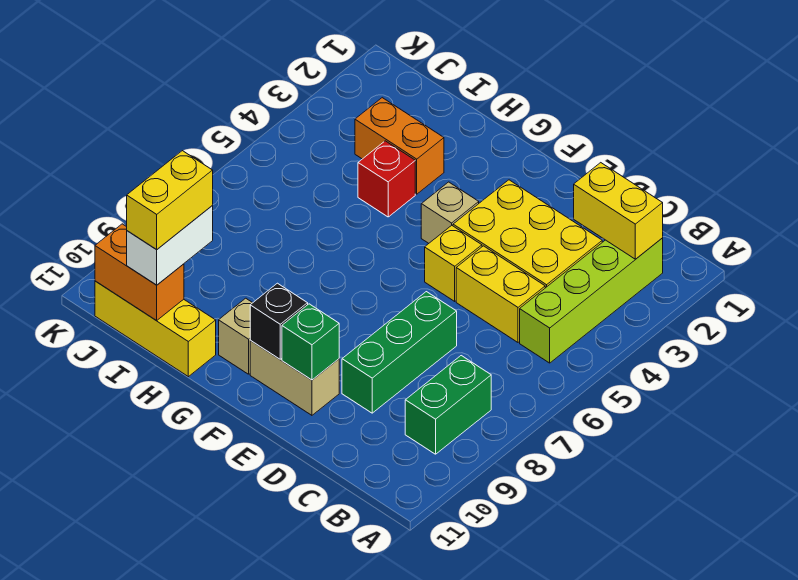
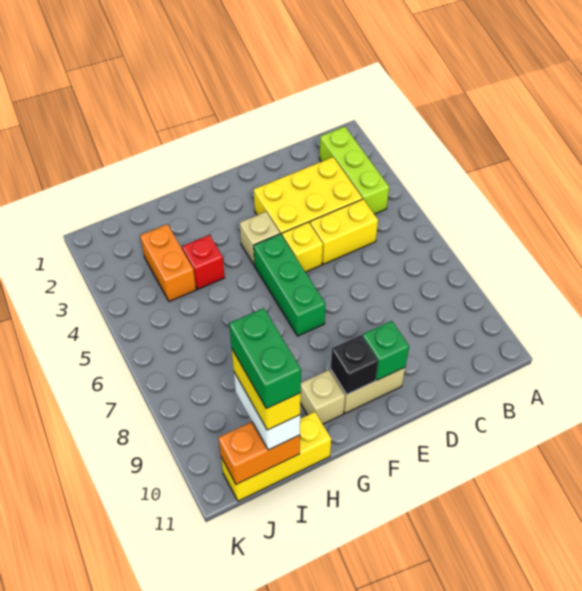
lime brick B2:B5 level 1 -> lime brick B2:B4 level 1
yellow brick B2:C2 level 2 -> none
green brick B8:B9 level 1 -> green brick I10:I11 level 5
green brick D7:D9 level 1 -> green brick F5:F7 level 1
orange brick H3:I3 level 1 -> orange brick I3:I4 level 1

